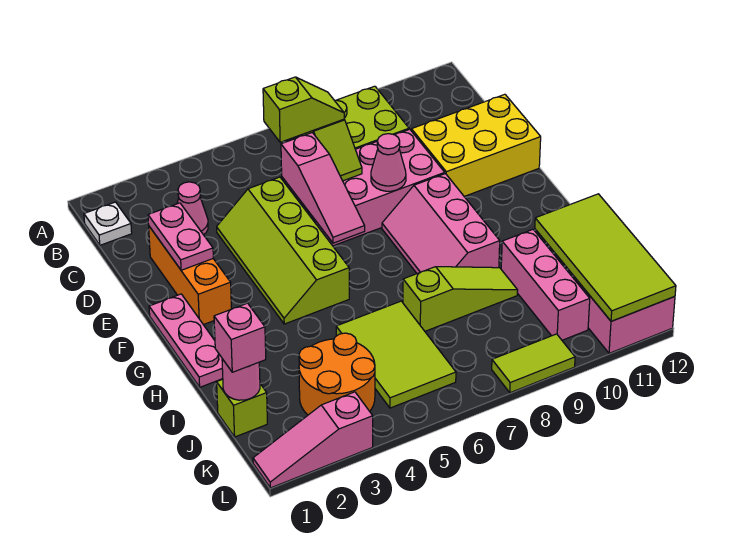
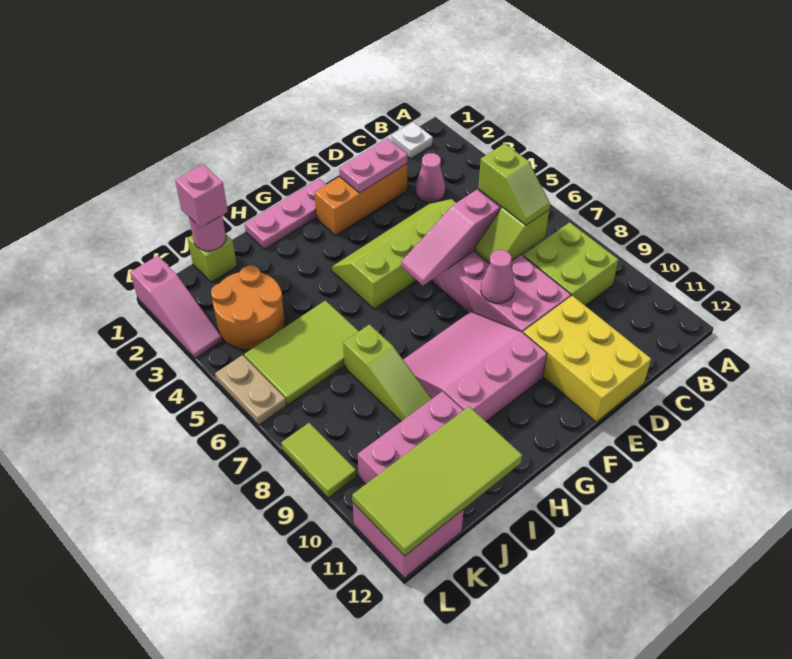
pink slope F8:H9 level 1 top 9 -> pink slope F8:H10 level 1 top 10
pink slope L1:L3 level 1 top 3 -> pink slope L1:L3 level 1 top 1
none -> tan plate L5:L6 level 1

